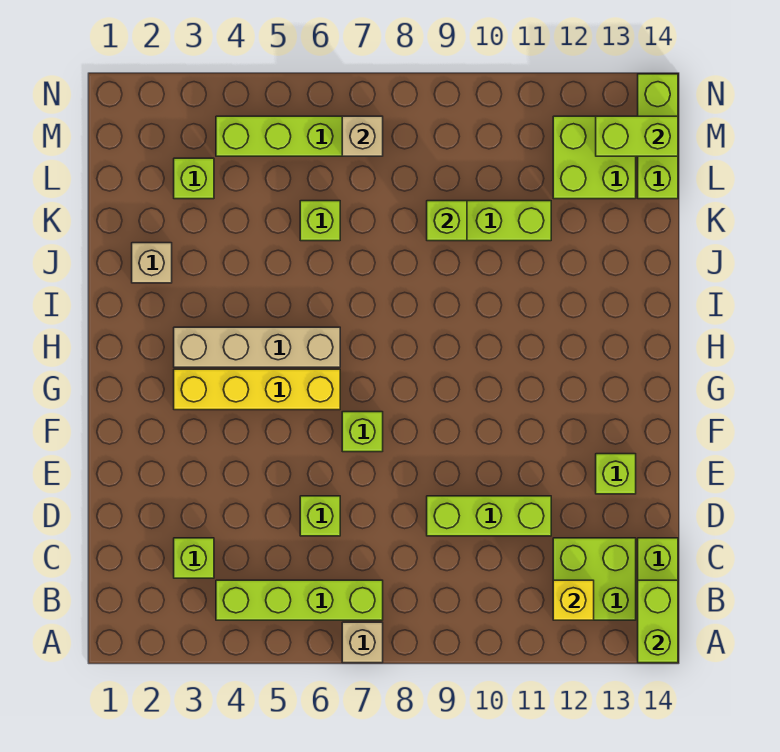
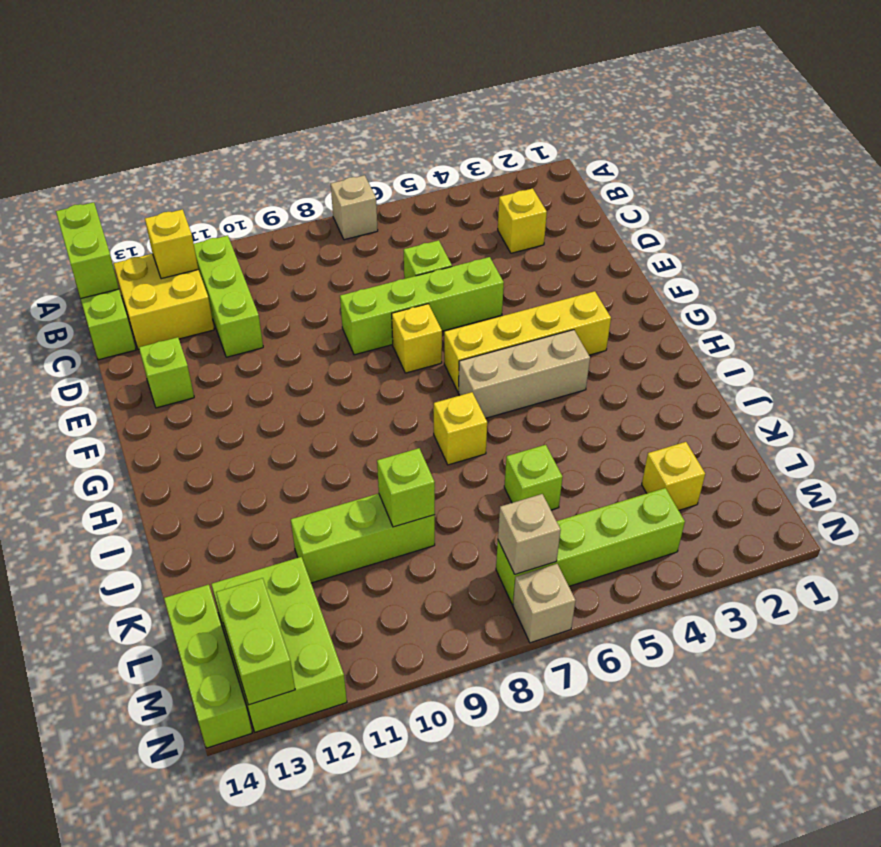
lime brick B4:B7 level 1 -> lime brick E5:E8 level 1
lime brick B12:C13 level 1 -> yellow brick B12:C13 level 1
lime brick C3 level 1 -> yellow brick C3 level 1
lime brick D9:D11 level 1 -> lime brick B11:D11 level 1
lime brick F7 level 1 -> yellow brick F7 level 1
tan brick H3:H6 level 1 -> tan brick H4:H6 level 1
none -> yellow brick I7 level 1
tan brick J2 level 1 -> tan brick N7 level 1
lime brick L3 level 1 -> yellow brick L3 level 1
lime brick L12:M13 level 1 -> lime brick L12:N13 level 1
lime brick M13:M14 level 2 -> lime brick M13:N13 level 2

